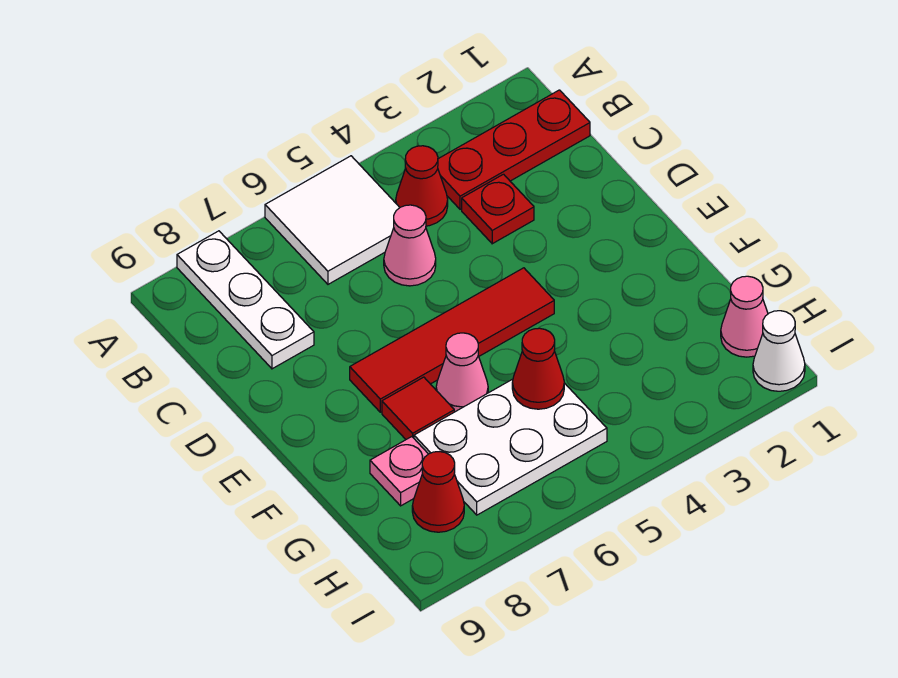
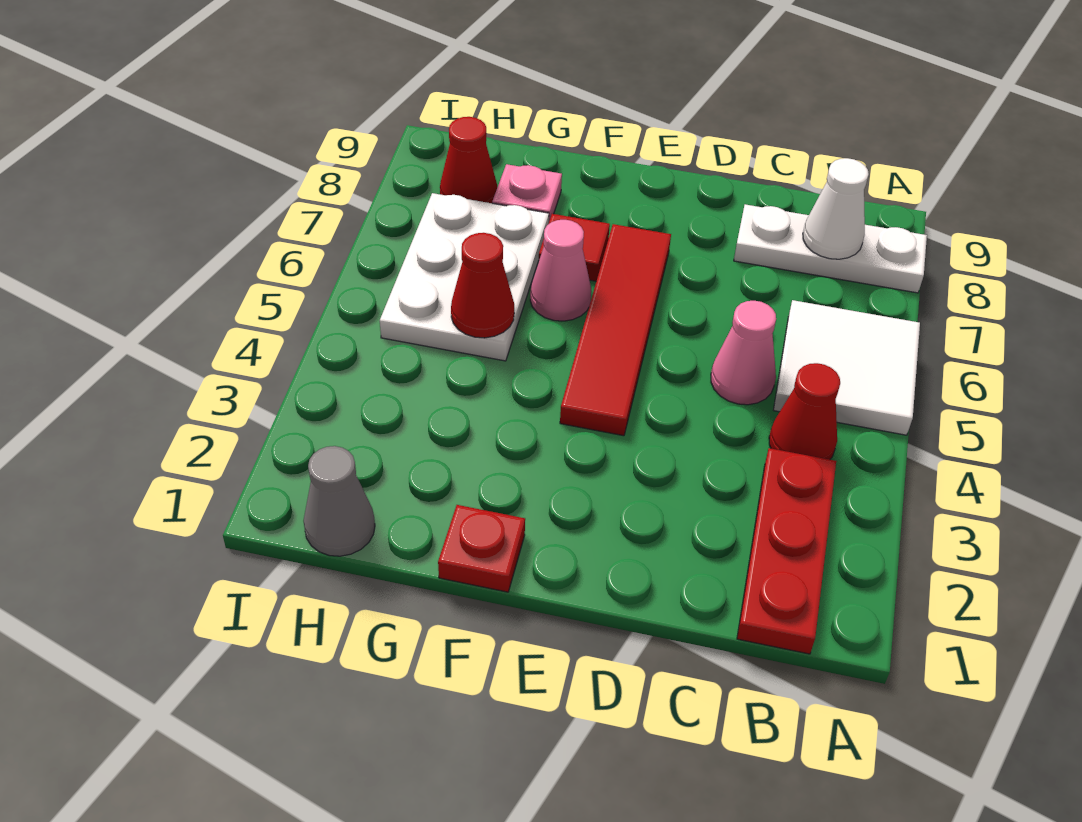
red plate C3 level 1 -> red plate F1 level 1
pink cone H1 level 1 -> grey cone H1 level 1
white cone I1 level 1 -> white cone B8 level 2

